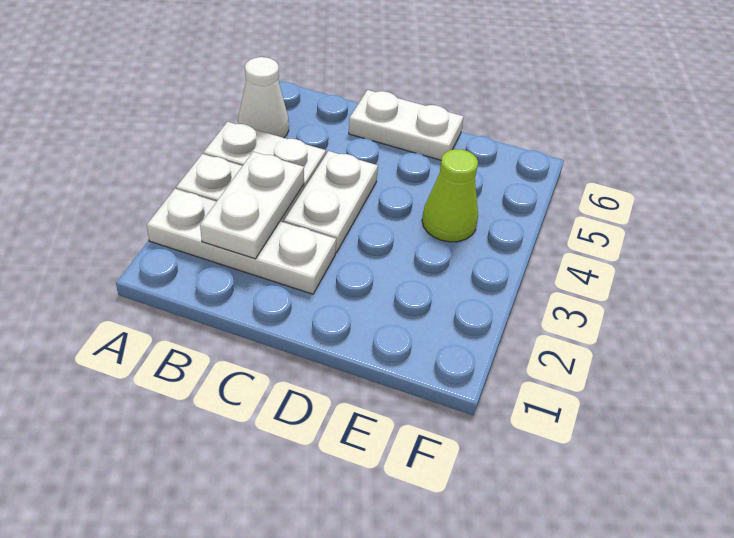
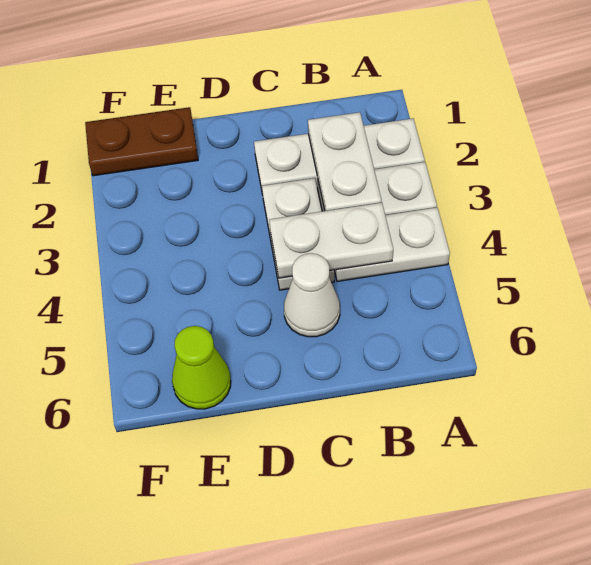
white cone A5 level 1 -> white cone C5 level 1
white plate C6:D6 level 1 -> white plate B4:C4 level 2
none -> brown plate E1:F1 level 1
lime cone E4 level 1 -> lime cone E6 level 1

